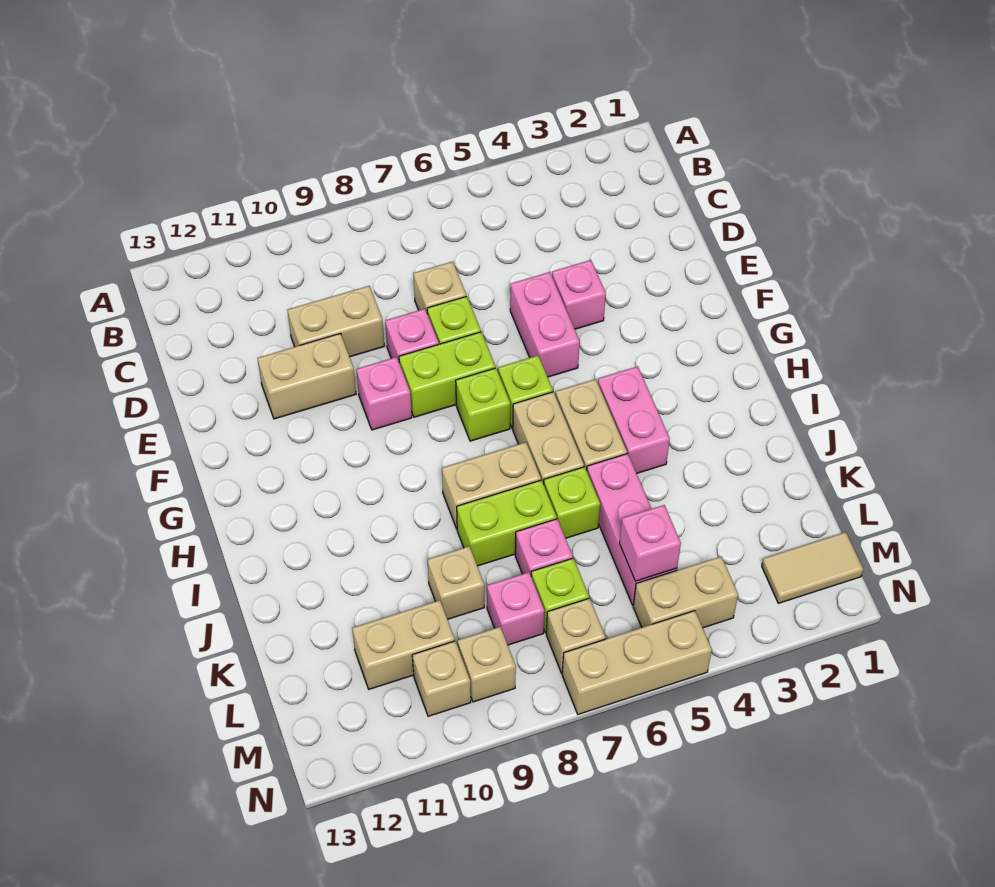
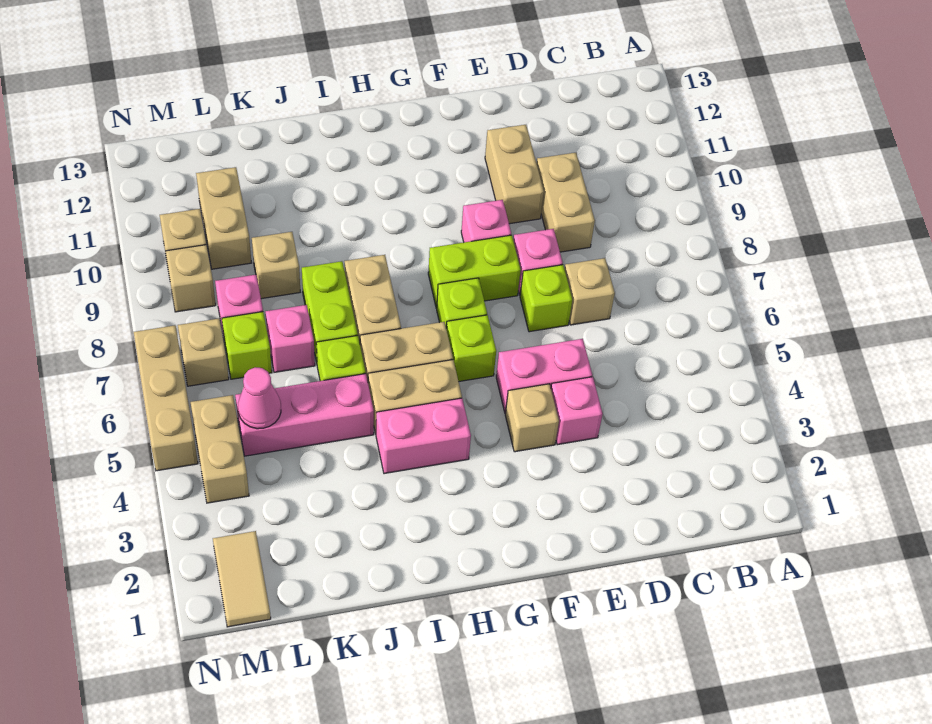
none -> tan brick F4 level 1
lime brick F7:F8 level 1 -> lime brick F8:G8 level 1
pink brick L5 level 2 -> pink cone L5 level 2

